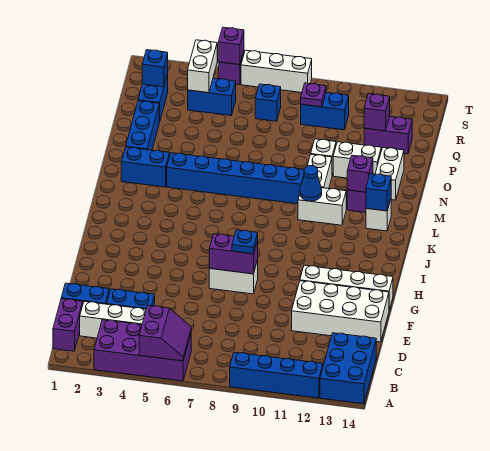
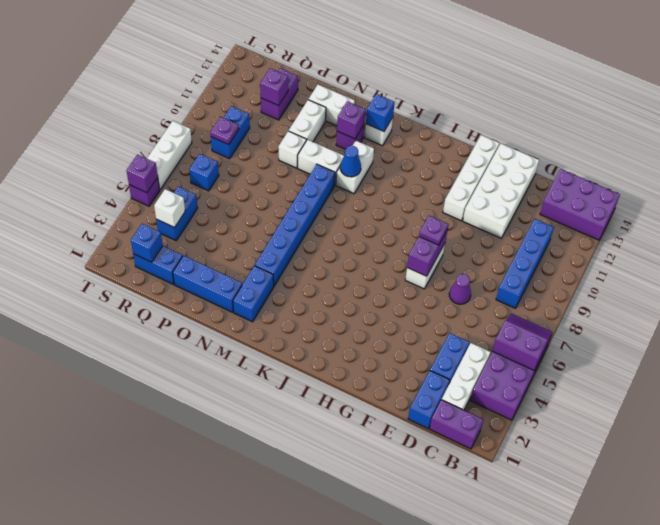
blue brick A9:A12 level 1 -> blue brick C8:C11 level 1
blue brick A13:C14 level 1 -> purple brick A13:C14 level 1
none -> purple cone E7 level 1
blue plate G8 level 3 -> purple plate G8 level 3
white brick R4:S4 level 2 -> white brick R4 level 2

